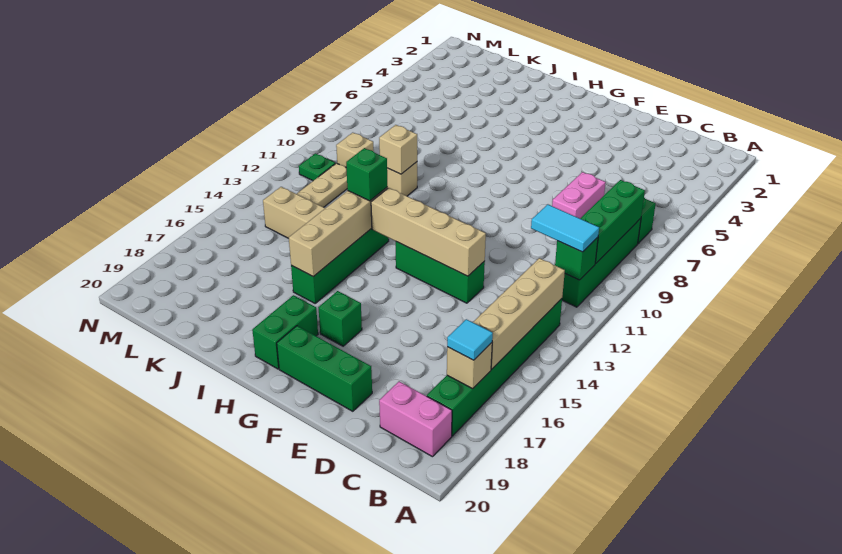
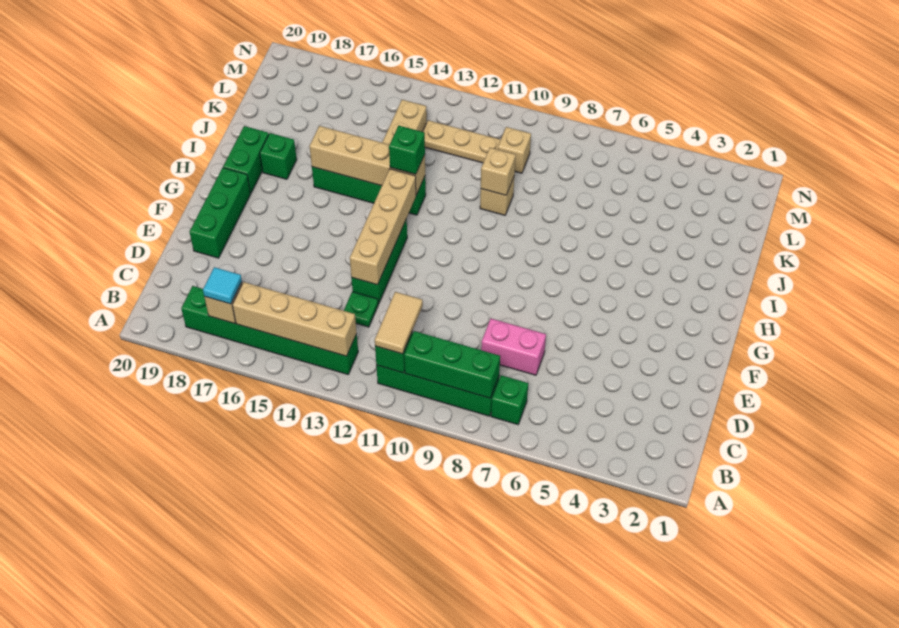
cyan tile B11:C11 level 3 -> tan tile B11:C11 level 3
pink brick B19:C19 level 1 -> none
green brick G17 level 1 -> green brick I18 level 1
green brick H18:H19 level 1 -> green brick H19:I19 level 1
green plate M11 level 1 -> green plate D13 level 1

